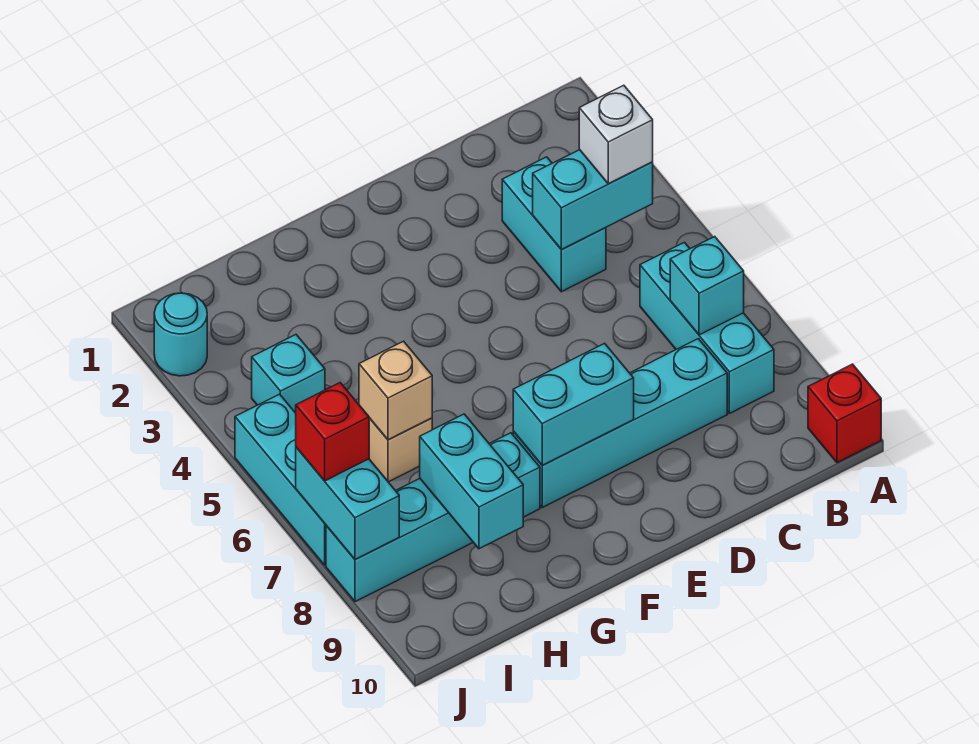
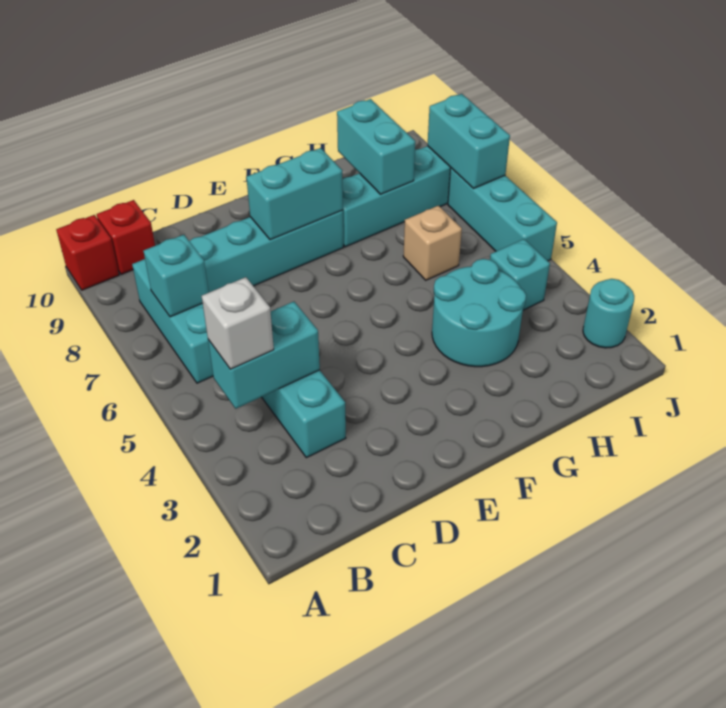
none -> cyan round brick G3:H4 level 1
tan brick H6 level 2 -> none
red brick J7 level 3 -> red brick B10 level 1

